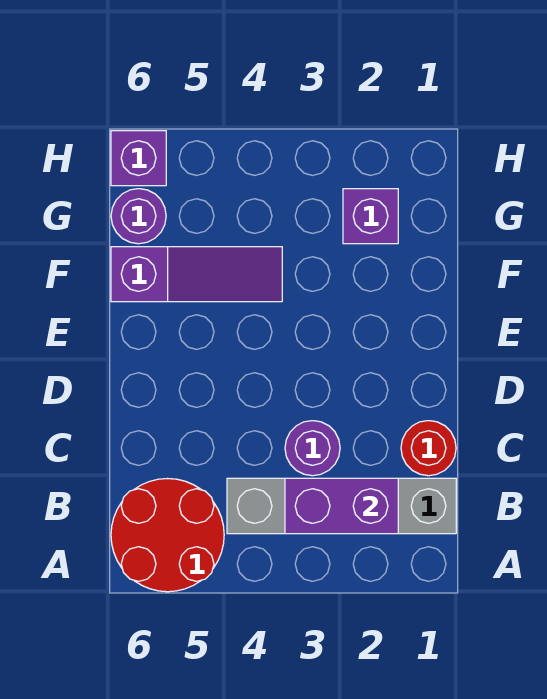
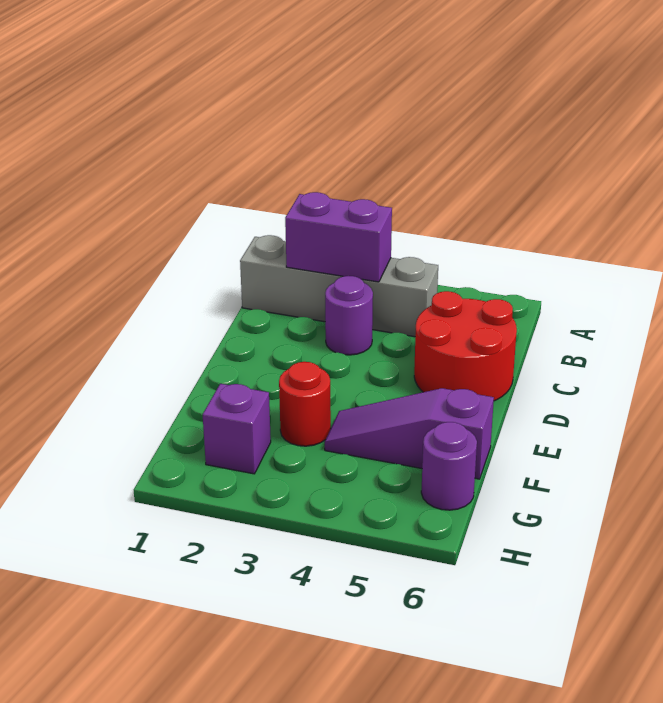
red round brick A5:B6 level 1 -> red round brick C5:D6 level 1
red round brick C1 level 1 -> red round brick F3 level 1
purple brick H6 level 1 -> none

